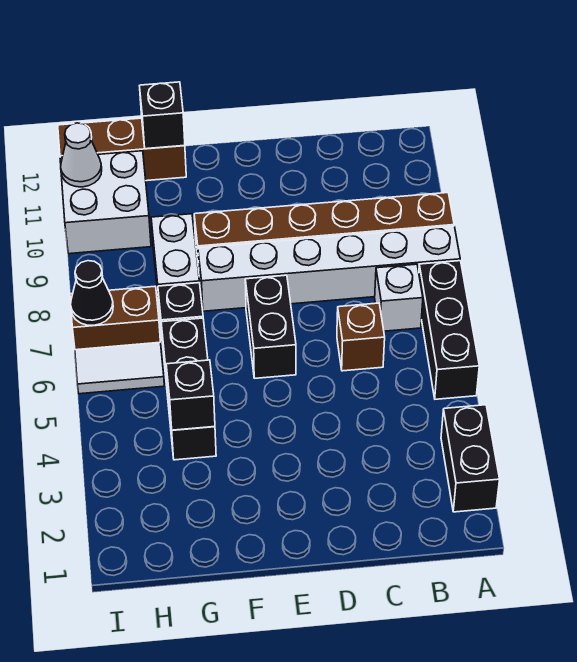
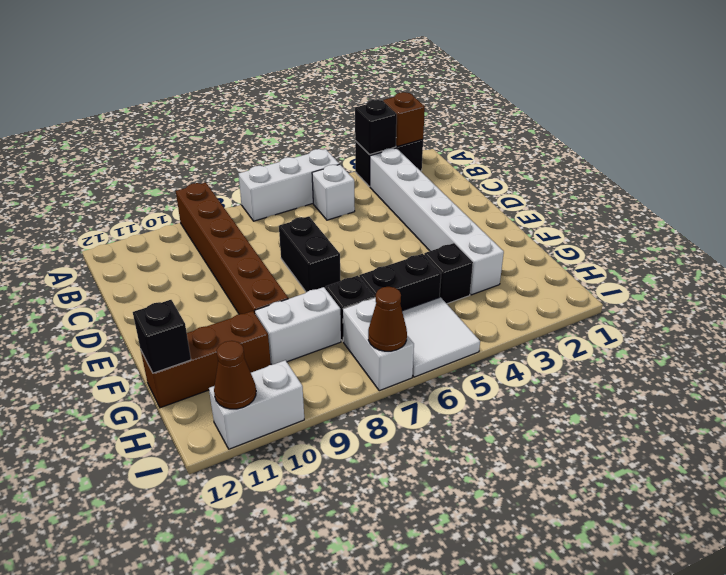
black brick A5:A7 level 1 -> white brick A5:A7 level 1
white brick A8:F8 level 1 -> white brick B3:G3 level 1
white brick B7 level 1 -> white brick B5 level 1
brown brick C6 level 1 -> brown brick A2 level 2
black brick E6:E7 level 1 -> black brick D7:E7 level 1
black brick G4 level 2 -> black brick A3 level 2
brown brick G12:I12 level 1 -> brown brick G10:G12 level 1
white tile H6:I6 level 1 -> white tile H5:I6 level 1
brown brick H7:I7 level 1 -> white brick H7:I7 level 1
white brick H10:I11 level 1 -> white brick I10:I11 level 1
black cone I7 level 2 -> brown cone I7 level 2
white cone I11 level 2 -> brown cone I11 level 2

